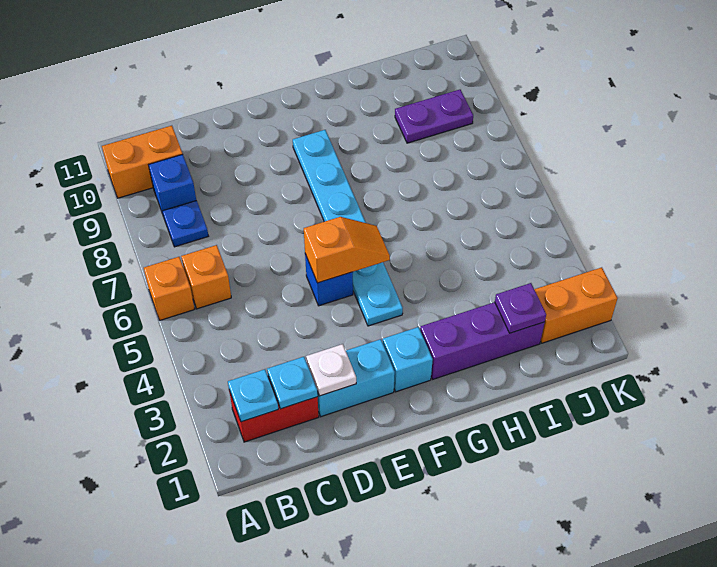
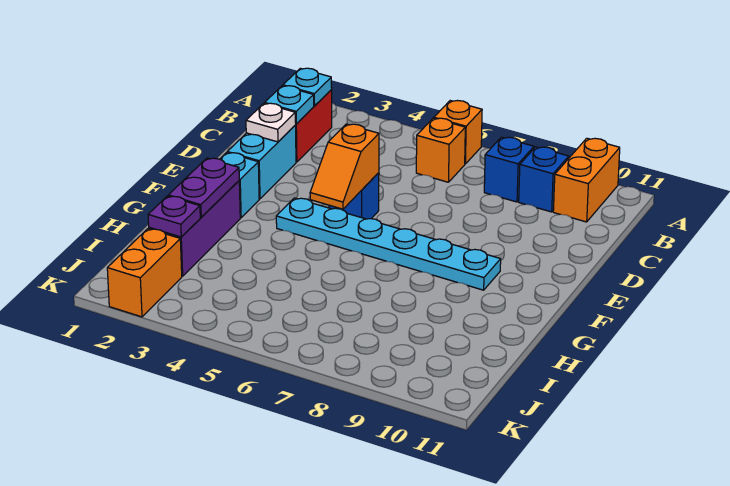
blue plate B8 level 1 -> blue brick B8 level 1
purple plate I9:J9 level 1 -> purple plate G2:H2 level 2

